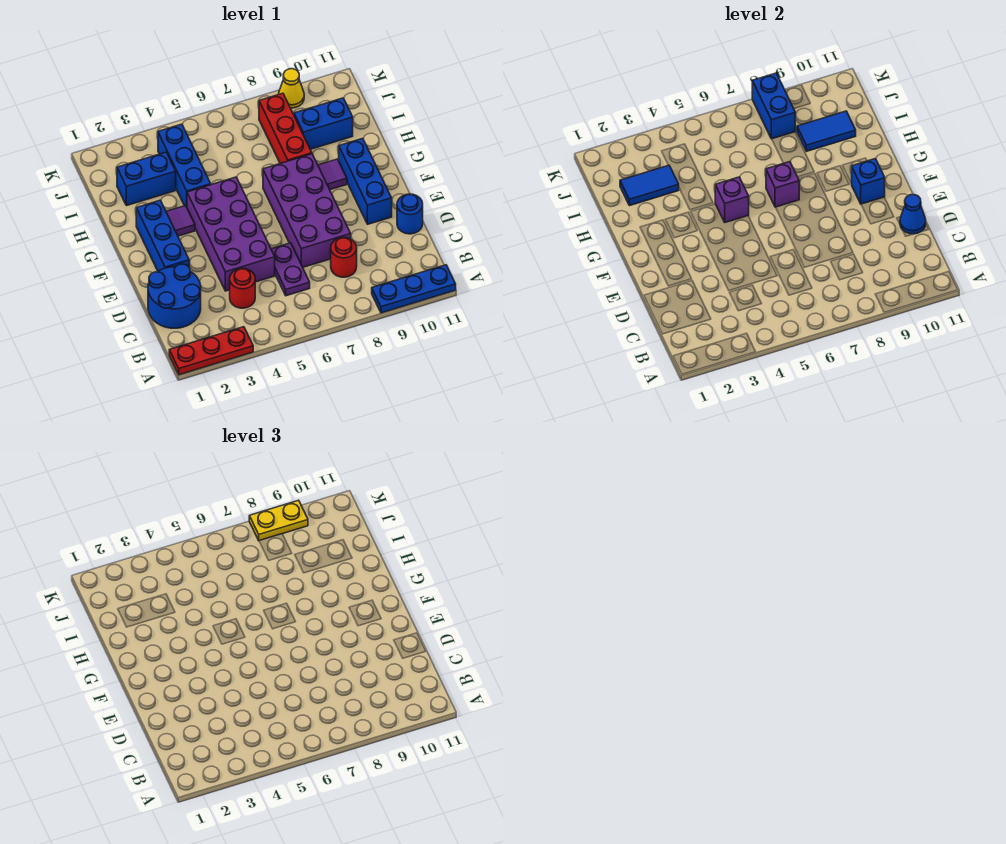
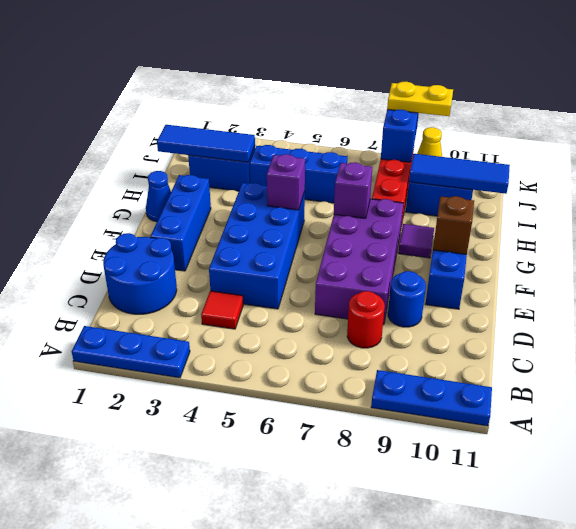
red plate A1:A3 level 1 -> blue plate A1:A3 level 1
red round brick C4 level 1 -> red tile C4 level 1
purple plate C6:D6 level 1 -> none
purple brick D4:G5 level 1 -> blue brick D4:G5 level 1
blue round brick D11 level 1 -> blue round brick D9 level 1
blue cone D11 level 2 -> blue cone G1 level 1
blue brick F10 level 2 -> brown brick F10 level 2
purple tile G3 level 1 -> none
blue brick H4:J4 level 1 -> blue brick I4:I6 level 1
blue tile I2:I3 level 2 -> blue tile I1:I3 level 2
blue tile I9:I10 level 2 -> blue tile I9:I11 level 2

